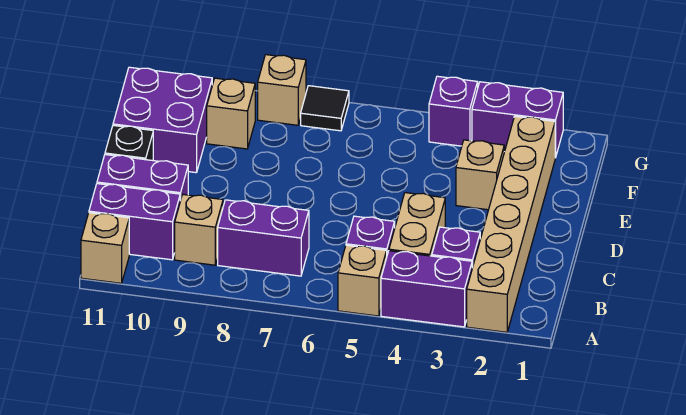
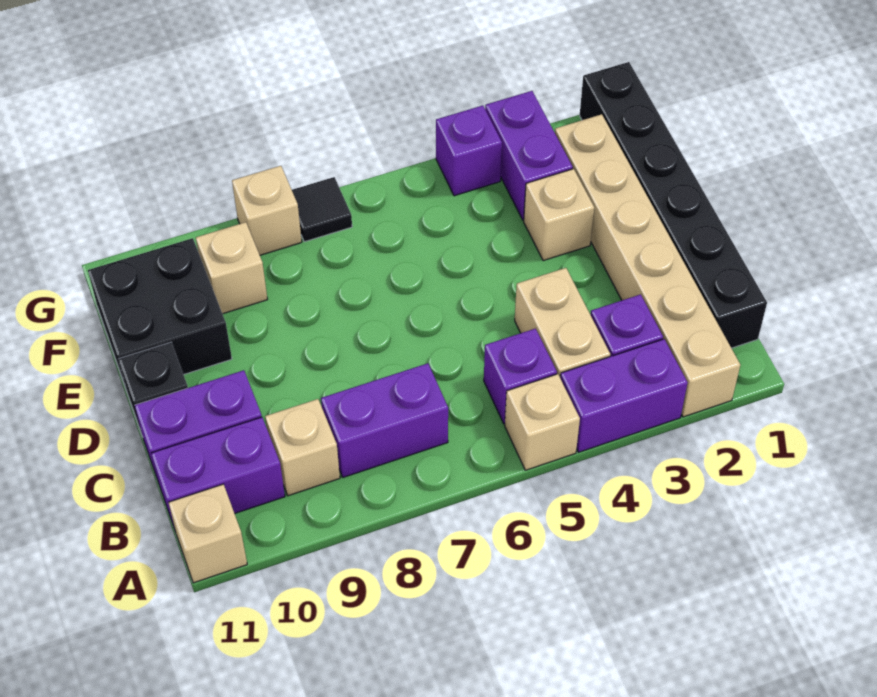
none -> black brick B1:G1 level 1
purple brick E10:F11 level 1 -> black brick E10:F11 level 1
purple brick G2:G3 level 1 -> purple brick F3:G3 level 1

